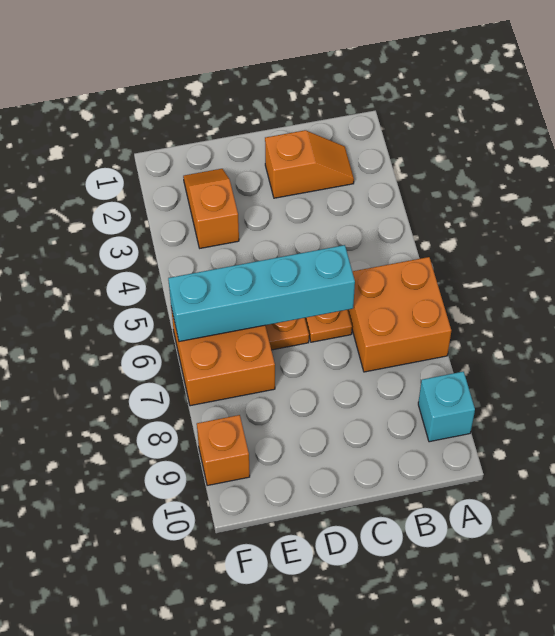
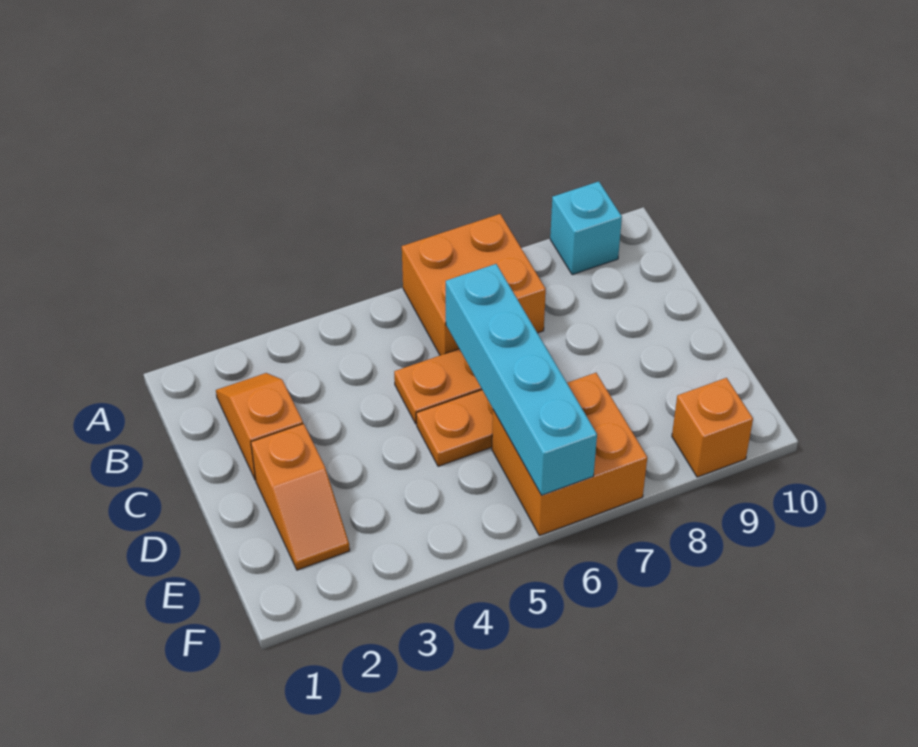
orange slope E2:E3 level 1 top 3 -> orange slope D2:E2 level 1 top D

